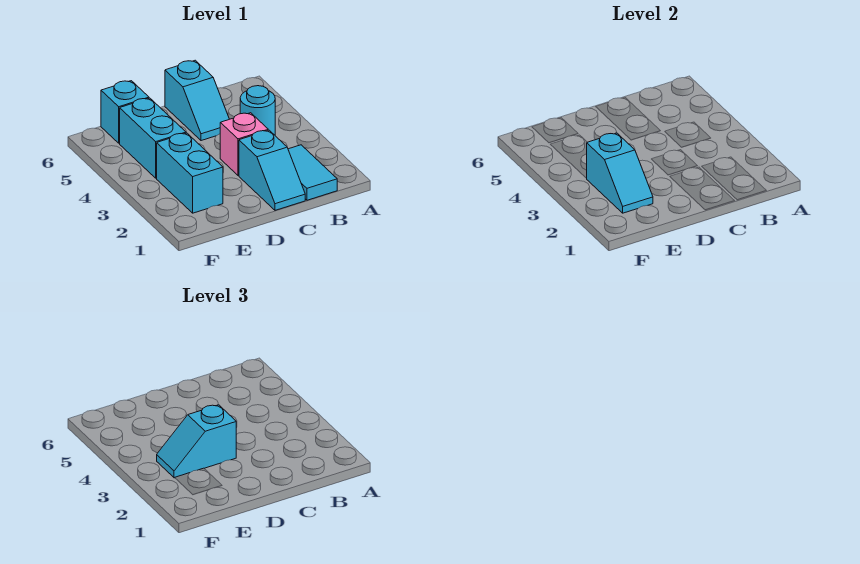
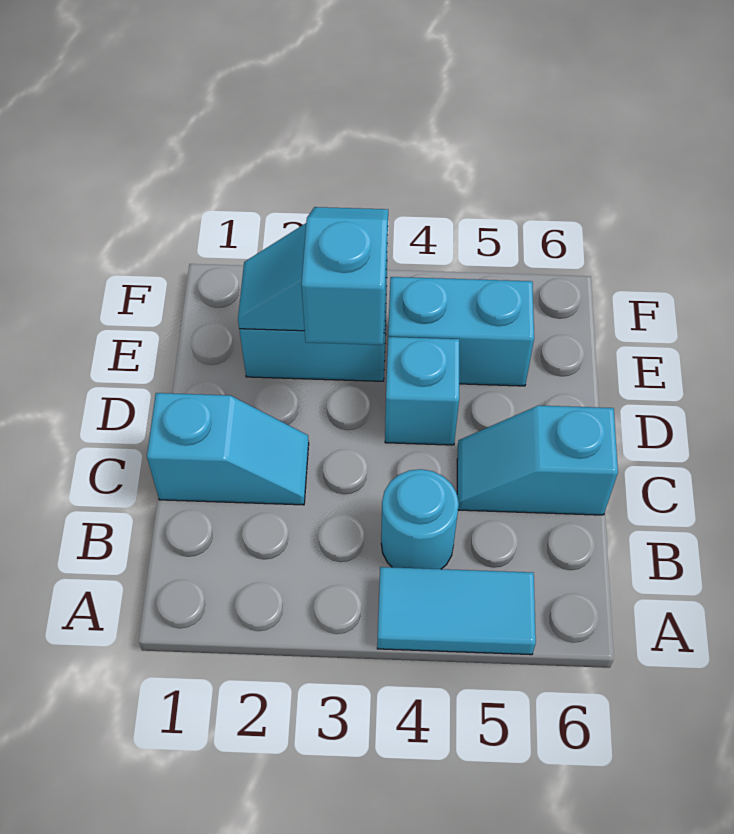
cyan tile B1:B2 level 1 -> cyan tile A4:A5 level 1
cyan slope C1:C2 level 1 top 2 -> cyan slope C1:C2 level 1 top 1
pink brick C3 level 1 -> none
cyan brick E6 level 1 -> cyan brick D4 level 1

